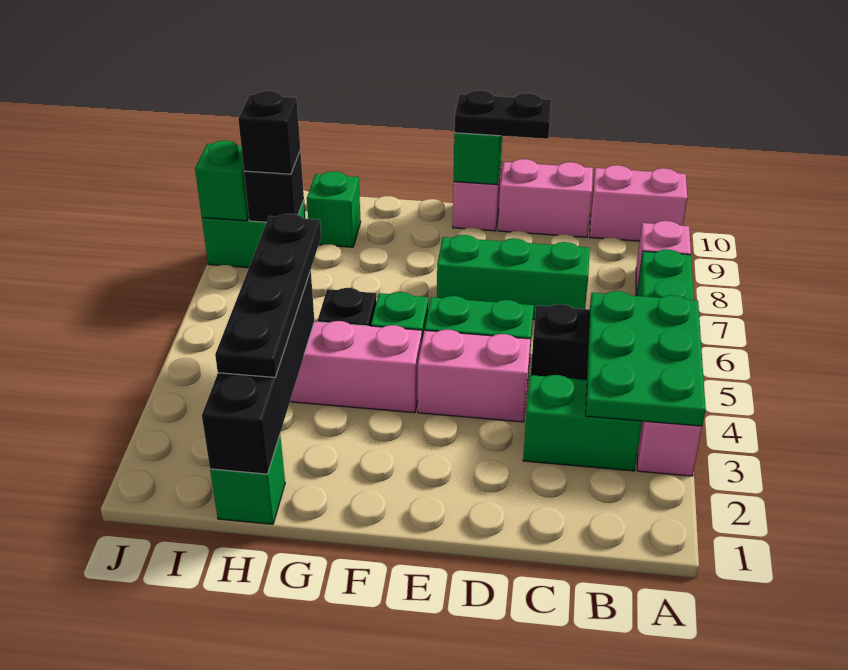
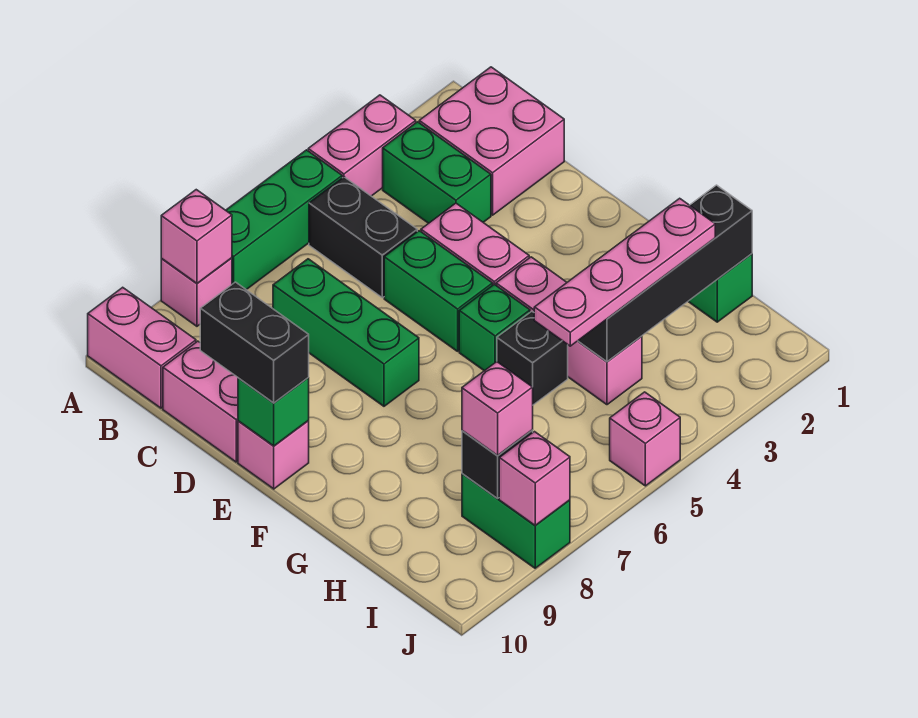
green plate A3:B5 level 2 -> none
none -> pink brick A8 level 2
none -> pink brick B1:C2 level 1
black plate D10:E10 level 3 -> black brick D10:E10 level 3
black plate H2:H5 level 3 -> pink plate H2:H5 level 3
green brick H9 level 1 -> none
black brick I8 level 3 -> pink brick I8 level 3
none -> pink brick J5 level 1
green brick J8 level 2 -> pink brick J8 level 2

